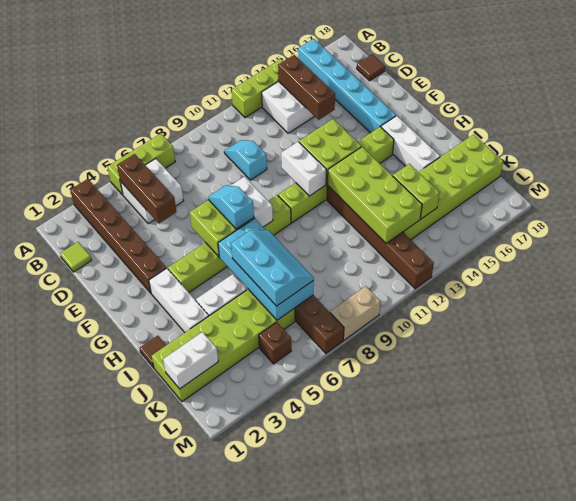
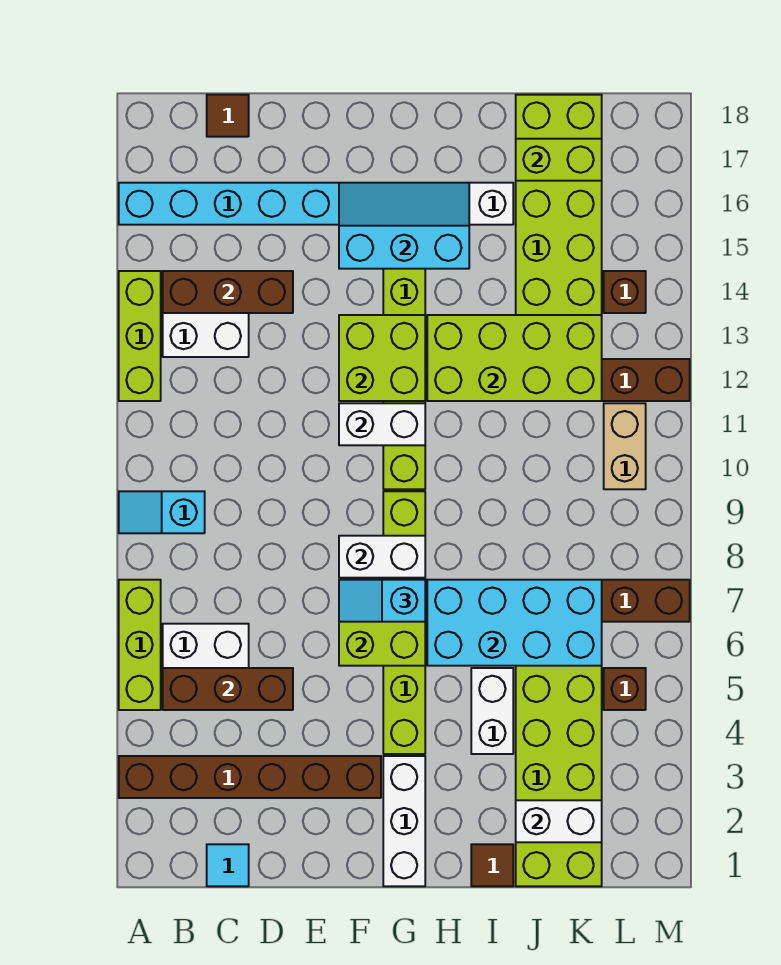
lime tile C1 level 1 -> cyan tile C1 level 1
cyan slope C10:D10 level 1 top D -> cyan slope A9:B9 level 1 top B
white brick G3:I3 level 1 -> white brick G1:G3 level 1
cyan slope I6:K7 level 3 top 6 -> cyan slope F15:H16 level 2 top 15
lime brick J14:K14 level 2 -> lime brick J17:K17 level 2
white brick K1:K2 level 2 -> white brick J2:K2 level 2
none -> brown brick L14 level 1
tan brick M8:M9 level 1 -> tan brick L10:L11 level 1

